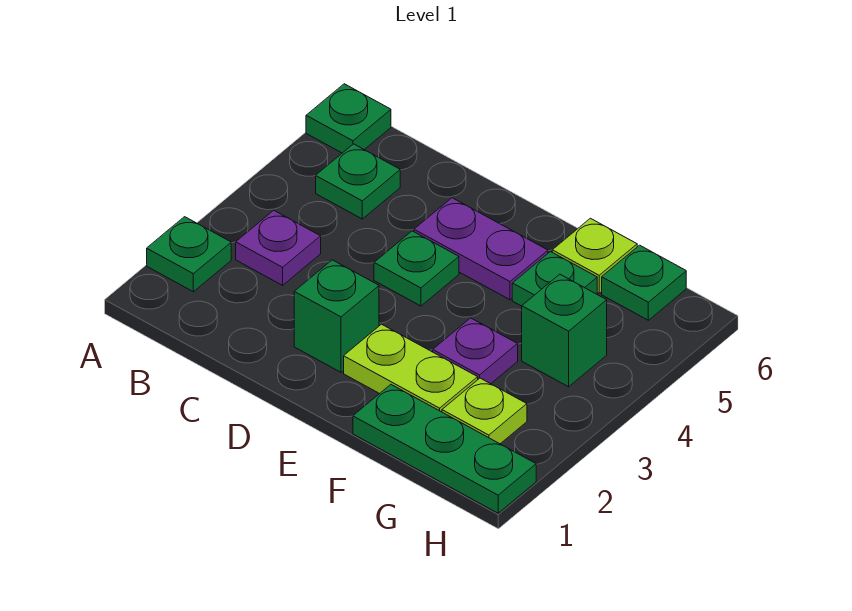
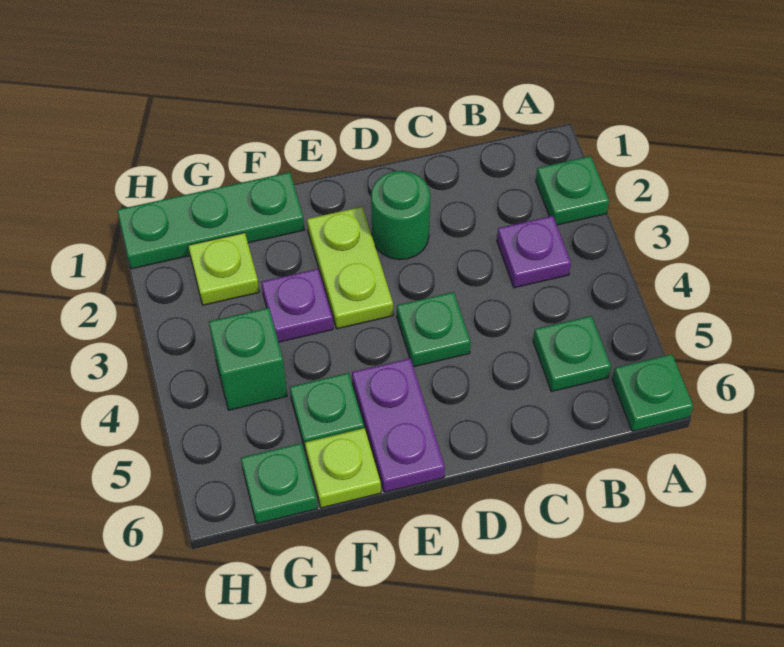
green brick D2 level 1 -> green round brick D2 level 1
purple plate D5:E5 level 1 -> purple plate E5:E6 level 1
lime plate E2:F2 level 1 -> lime plate E2:E3 level 1

